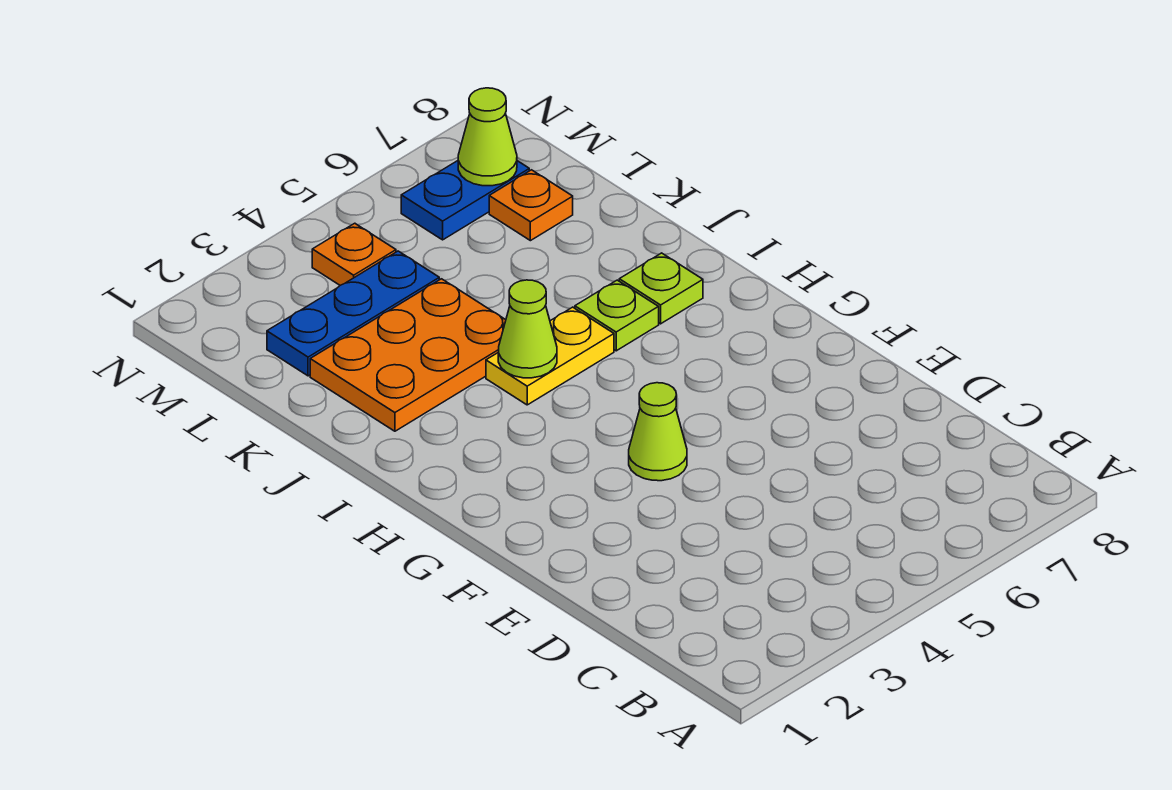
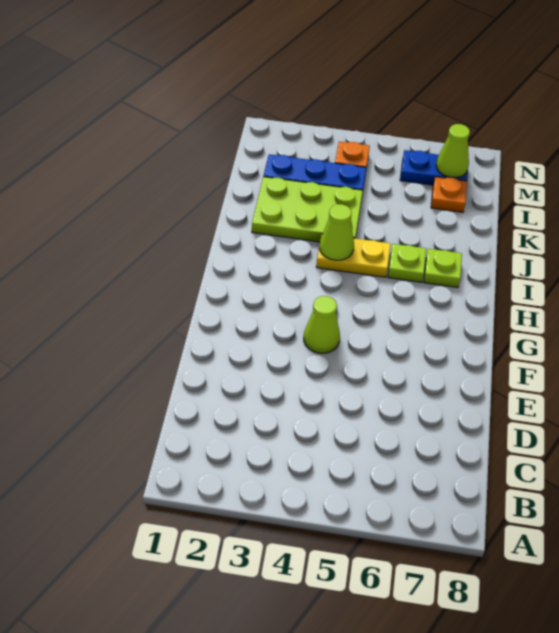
orange plate J2:K4 level 1 -> lime plate J2:K4 level 1

